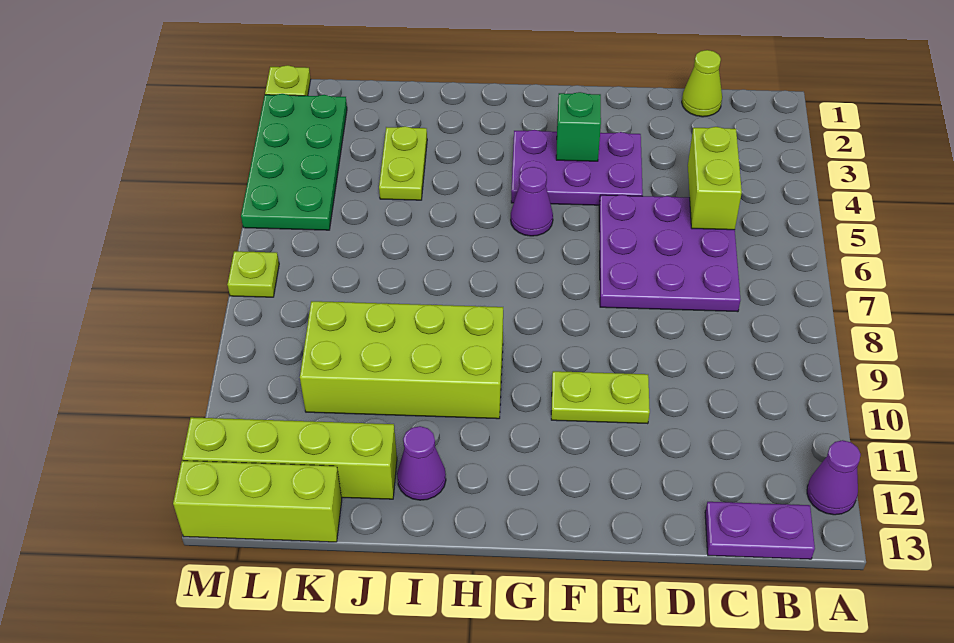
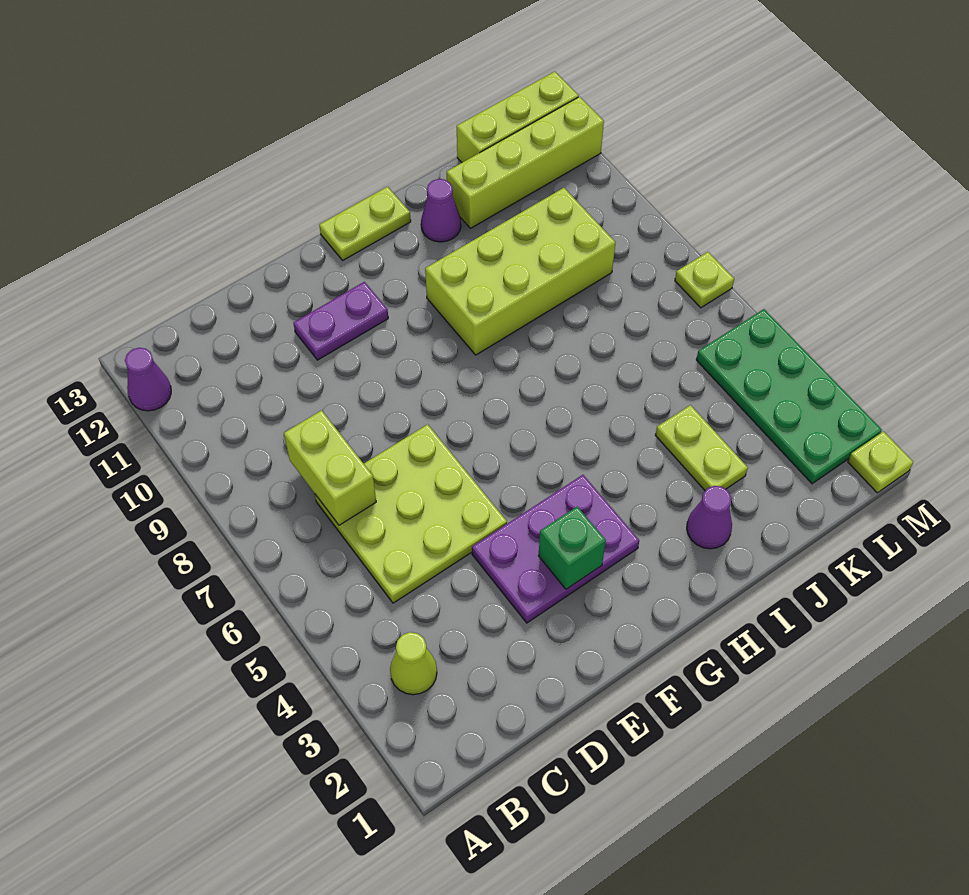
purple plate B13:C13 level 1 -> purple plate E11:F11 level 1
lime cone C1 level 1 -> lime cone B3 level 1
lime brick C4:C5 level 2 -> lime brick C7:C8 level 2
purple plate C5:E7 level 1 -> lime plate C5:E7 level 1
lime plate E10:F10 level 1 -> lime plate G13:H13 level 1
purple cone G5 level 1 -> purple cone I2 level 1

